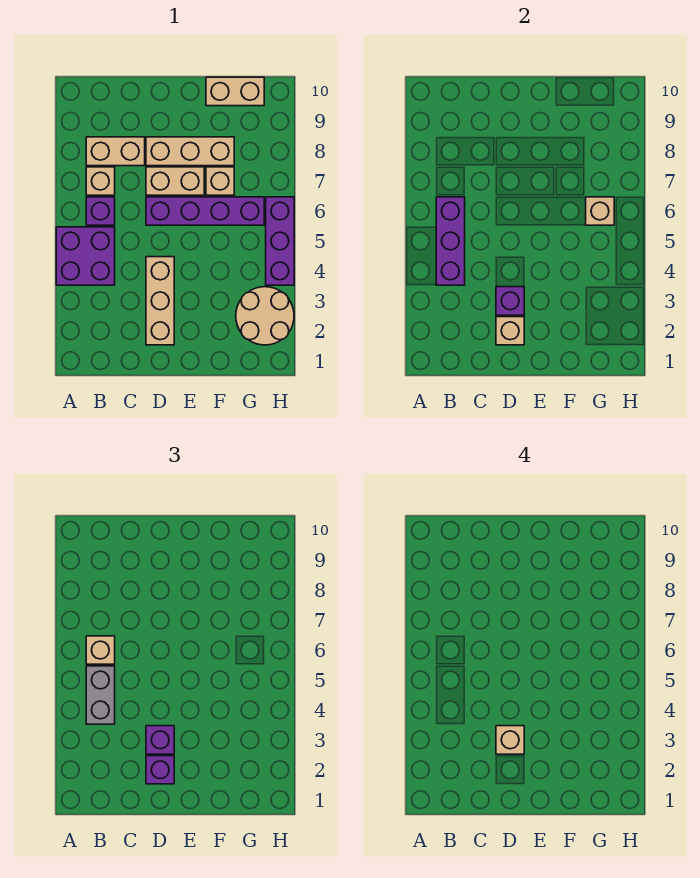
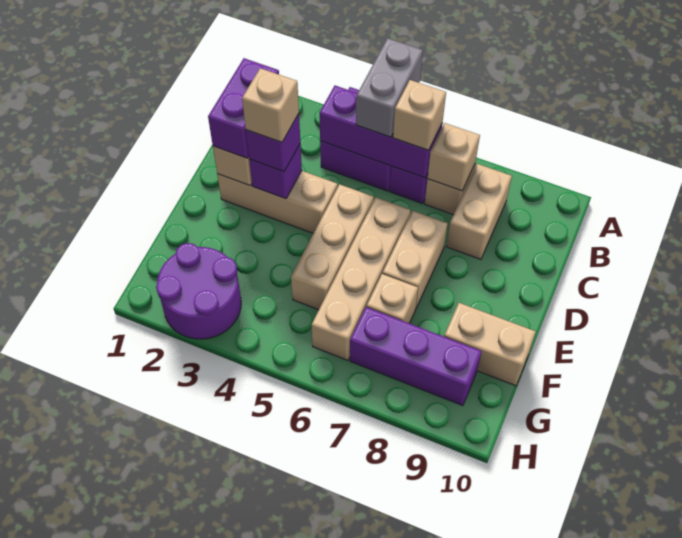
grey brick B4:B5 level 3 -> grey brick A5:B5 level 3
purple brick D2 level 3 -> purple brick C2:D2 level 3
purple brick D6:G6 level 1 -> tan brick D6:G6 level 1
tan brick D8:F8 level 1 -> tan brick D5:F5 level 1
tan brick F10:G10 level 1 -> tan brick F9:F10 level 1
tan round brick G2:H3 level 1 -> purple round brick G2:H3 level 1
tan brick G6 level 2 -> tan brick B7 level 2
purple brick H4:H6 level 1 -> purple brick G7:G9 level 1

